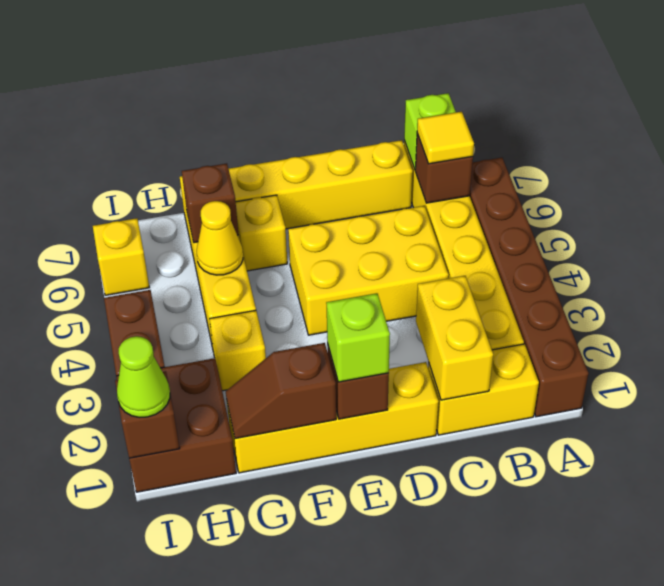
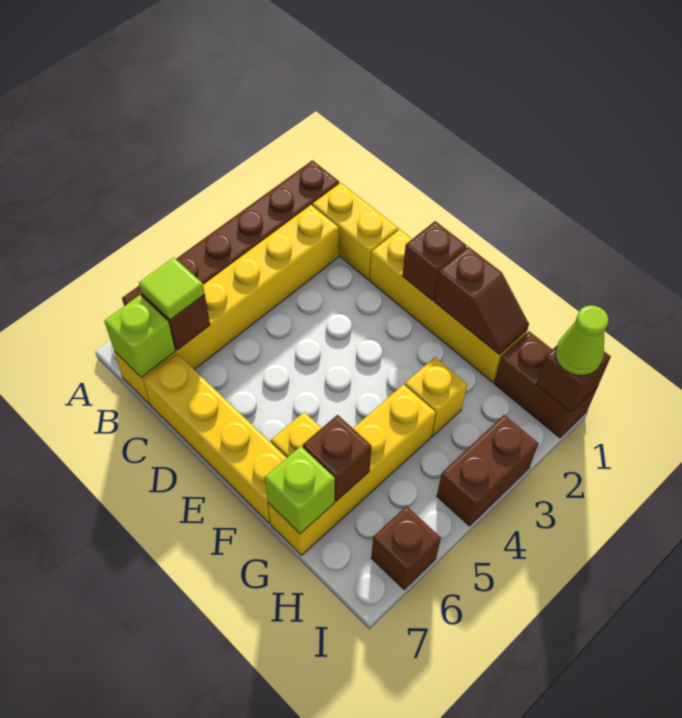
yellow tile B6 level 3 -> lime tile B6 level 3
yellow brick C1:C2 level 2 -> none
yellow brick C4:E5 level 1 -> none
lime brick E1 level 3 -> lime brick G7 level 2
yellow cone G5 level 2 -> none
brown brick H1:I2 level 1 -> brown brick H1:I1 level 1
yellow brick I6 level 1 -> brown brick I6 level 1

